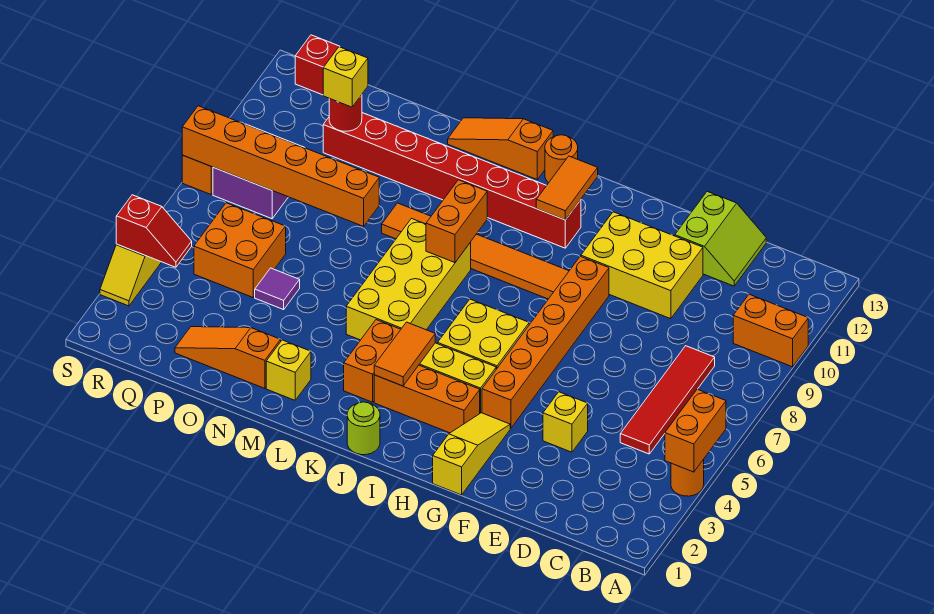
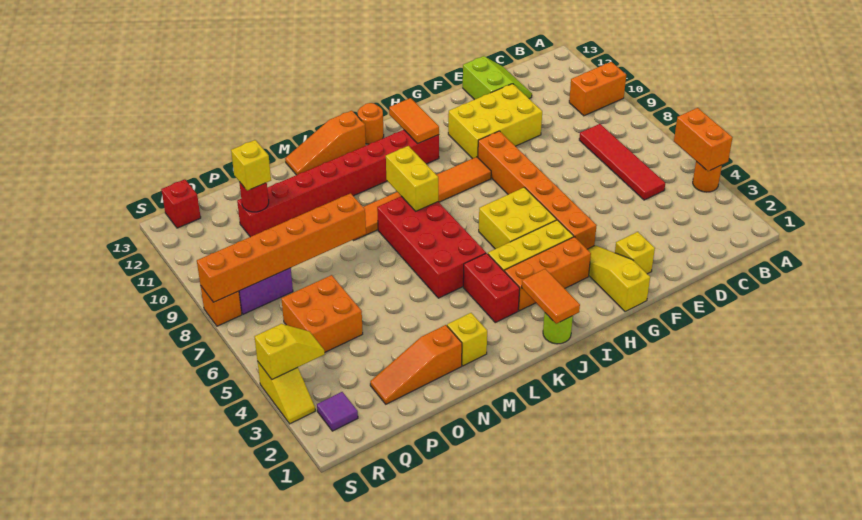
yellow brick E4 level 1 -> yellow brick F2 level 1
orange tile J3:J4 level 2 -> orange tile J1:J2 level 2
orange brick K3:K4 level 1 -> red brick K3:K4 level 1
yellow brick K5:L8 level 1 -> red brick K5:L8 level 1
orange brick K8:K9 level 2 -> yellow brick K8:K9 level 2
purple tile O5 level 1 -> purple tile R2 level 1
red slope R4:S4 level 2 top S -> yellow slope R4:S4 level 2 top S

